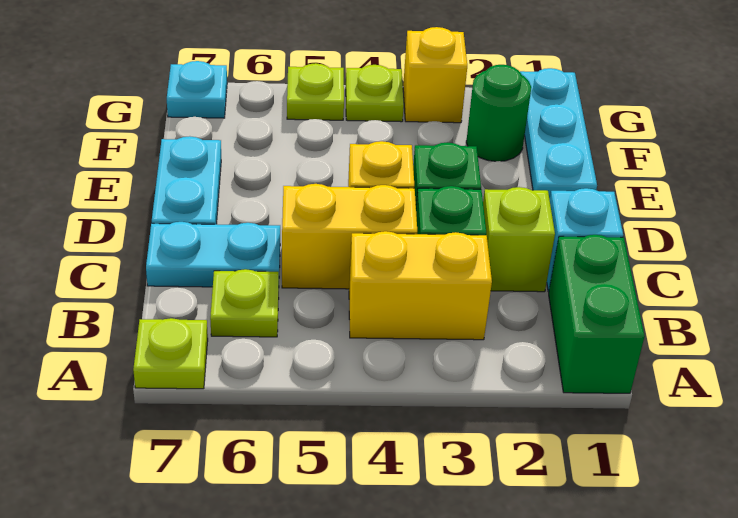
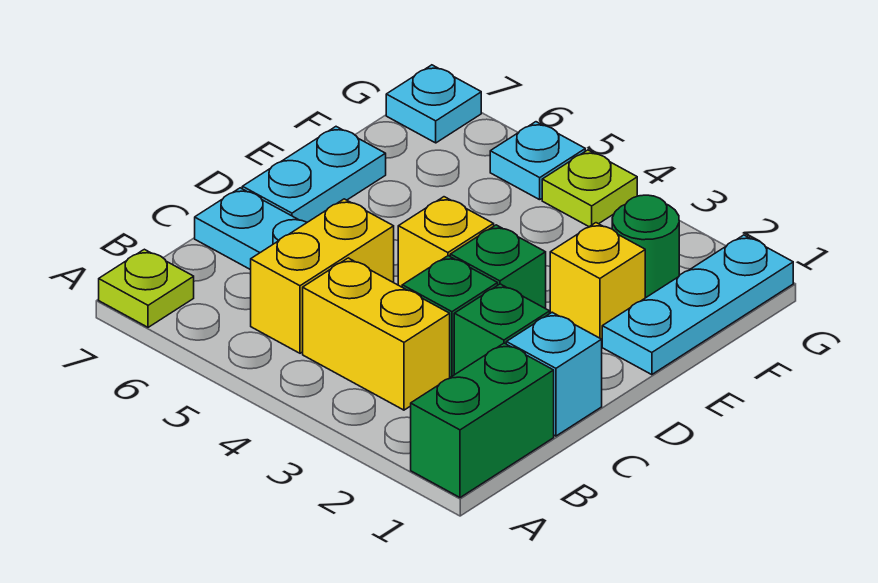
lime plate B6 level 1 -> none
lime brick C2 level 1 -> green brick C2 level 1
yellow brick C4:C5 level 1 -> yellow brick B5:C5 level 1
yellow brick G3 level 1 -> yellow brick E2 level 1
lime plate G5 level 1 -> cyan plate G5 level 1

